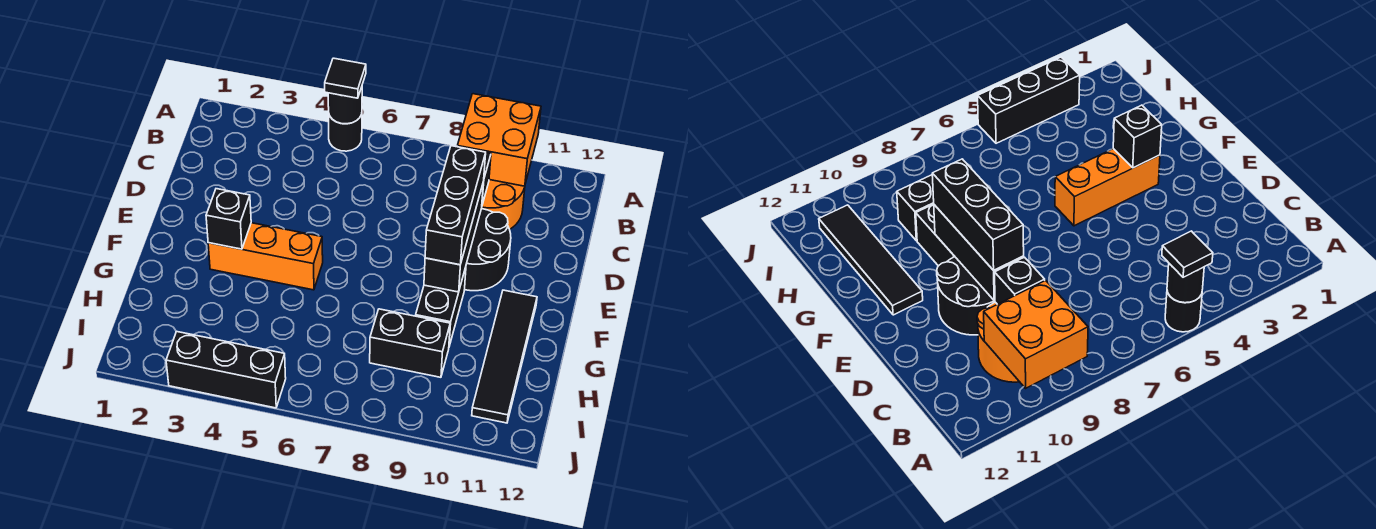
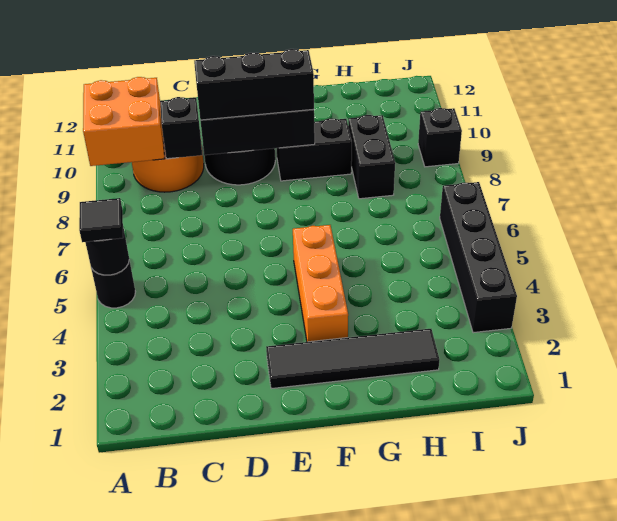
black brick F3 level 2 -> black brick J9 level 1
black tile F11:I11 level 1 -> black tile E2:H2 level 1
black brick J3:J5 level 1 -> black brick J3:J6 level 1

